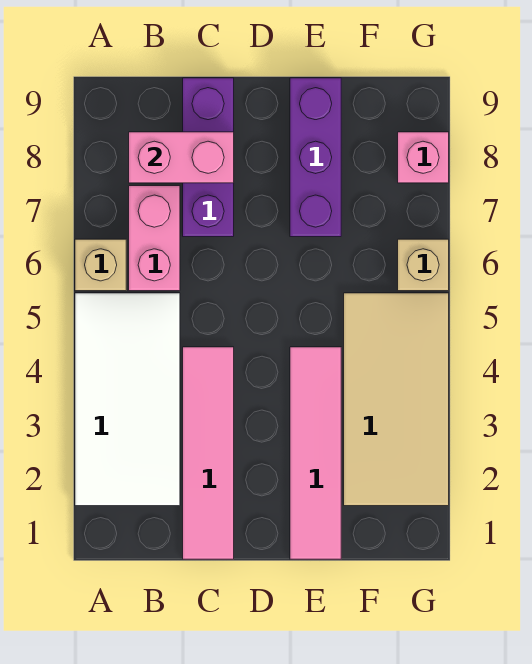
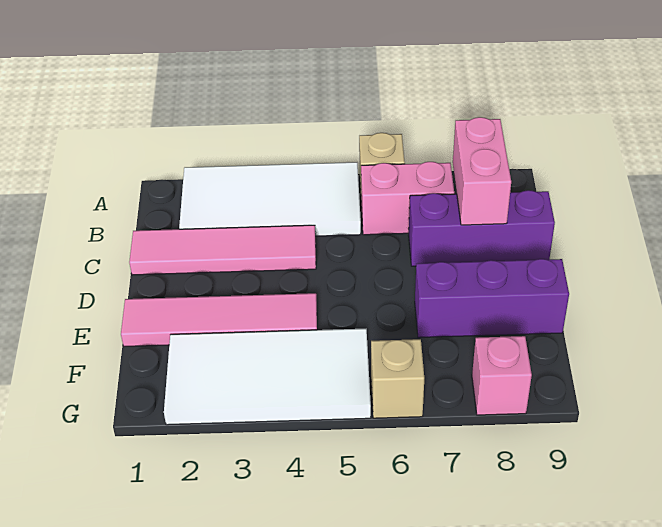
tan tile F2:G5 level 1 -> white tile F2:G5 level 1

